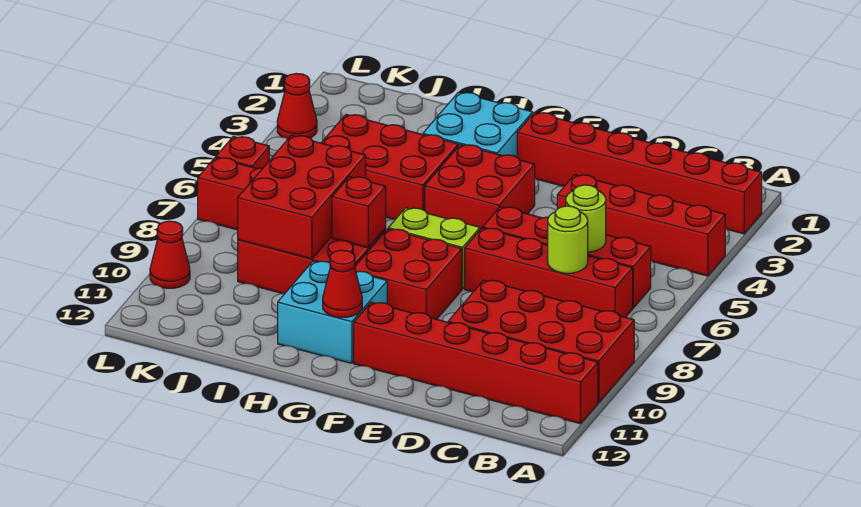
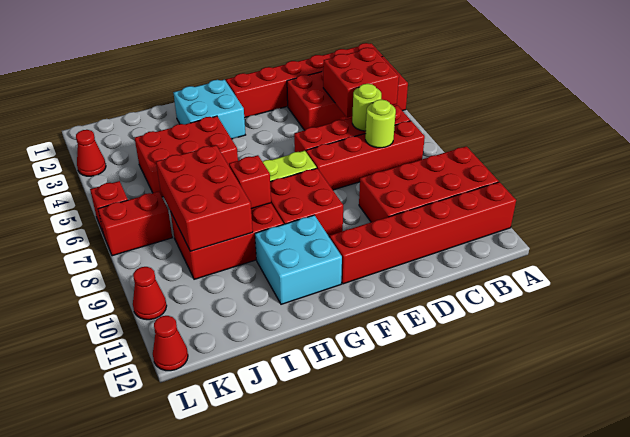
red brick A4:D4 level 1 -> red brick A3:D4 level 1
red brick F4:G5 level 1 -> red brick B4:C5 level 2
red cone G11 level 2 -> red cone L12 level 1

